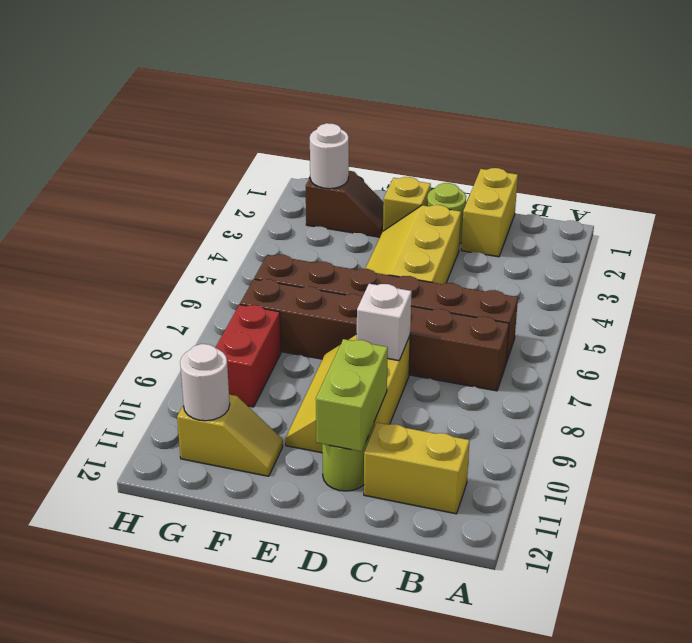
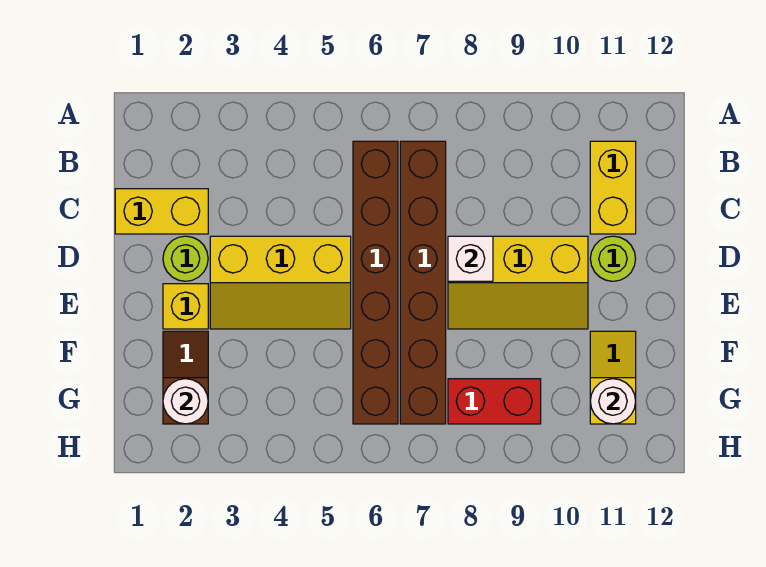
lime brick D10:D11 level 2 -> none

